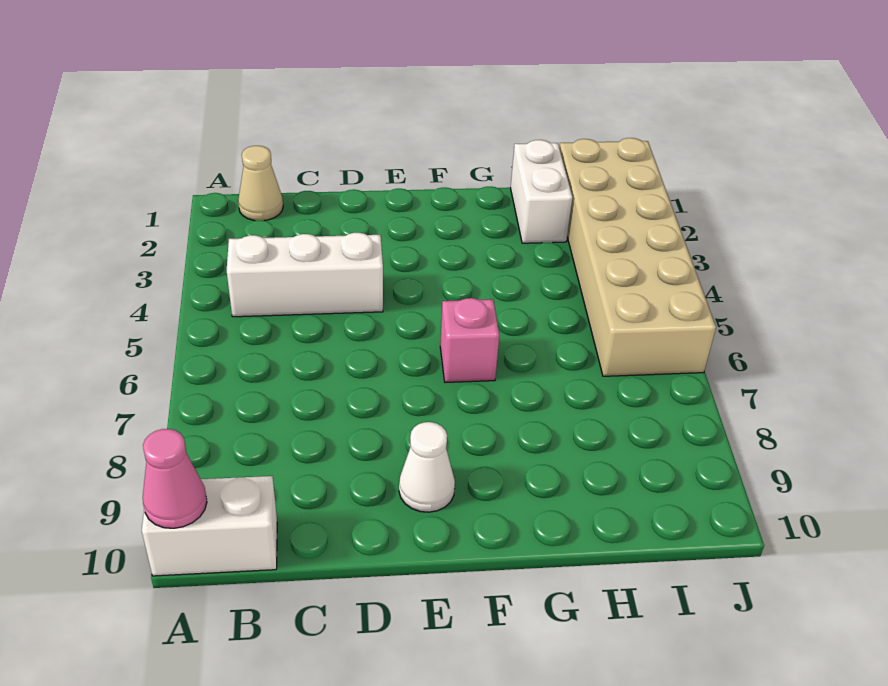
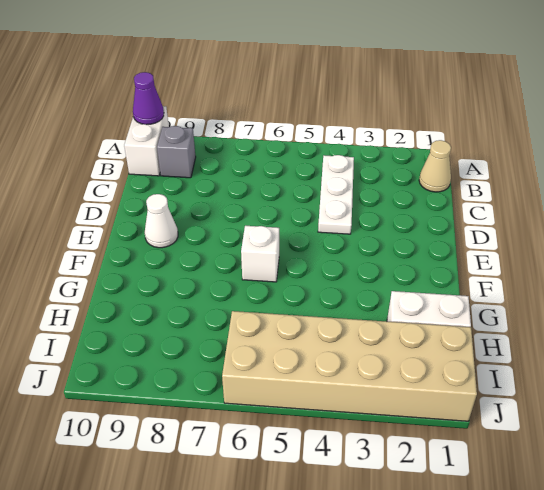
pink cone A10 level 2 -> purple cone A10 level 2
white brick B4:D4 level 1 -> white plate B4:D4 level 1
none -> grey brick B9 level 1
pink brick F6 level 1 -> white brick F6 level 1

